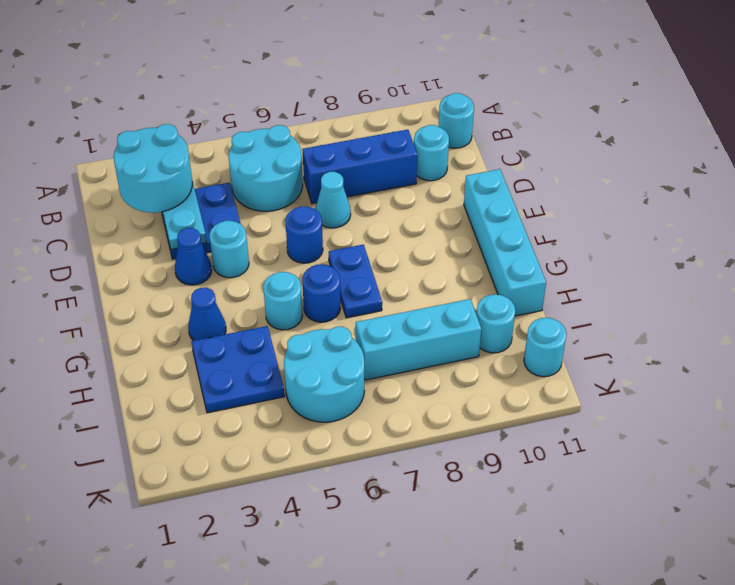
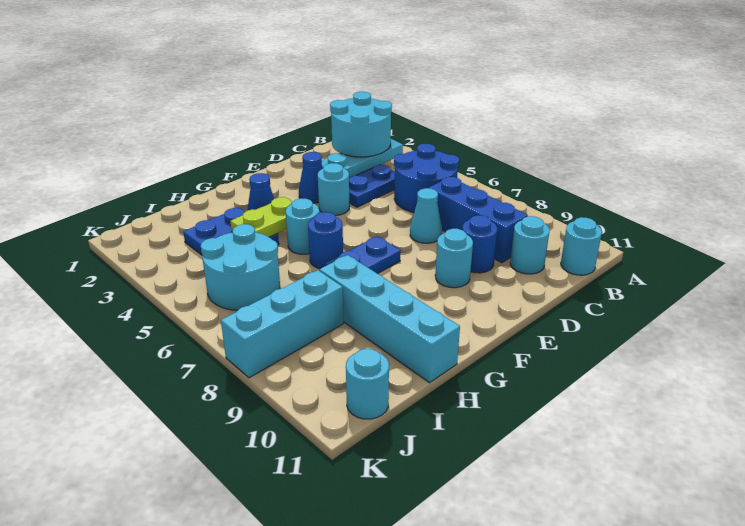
cyan round brick B5:C6 level 1 -> blue round brick B5:C6 level 1
blue round brick E6 level 1 -> blue round brick D9 level 1
cyan brick E11:H11 level 1 -> cyan brick H8:H11 level 1
none -> lime plate G4:H4 level 2
cyan brick I7:I9 level 1 -> cyan brick I8:K8 level 1
cyan round brick I10 level 1 -> cyan round brick E9 level 1

